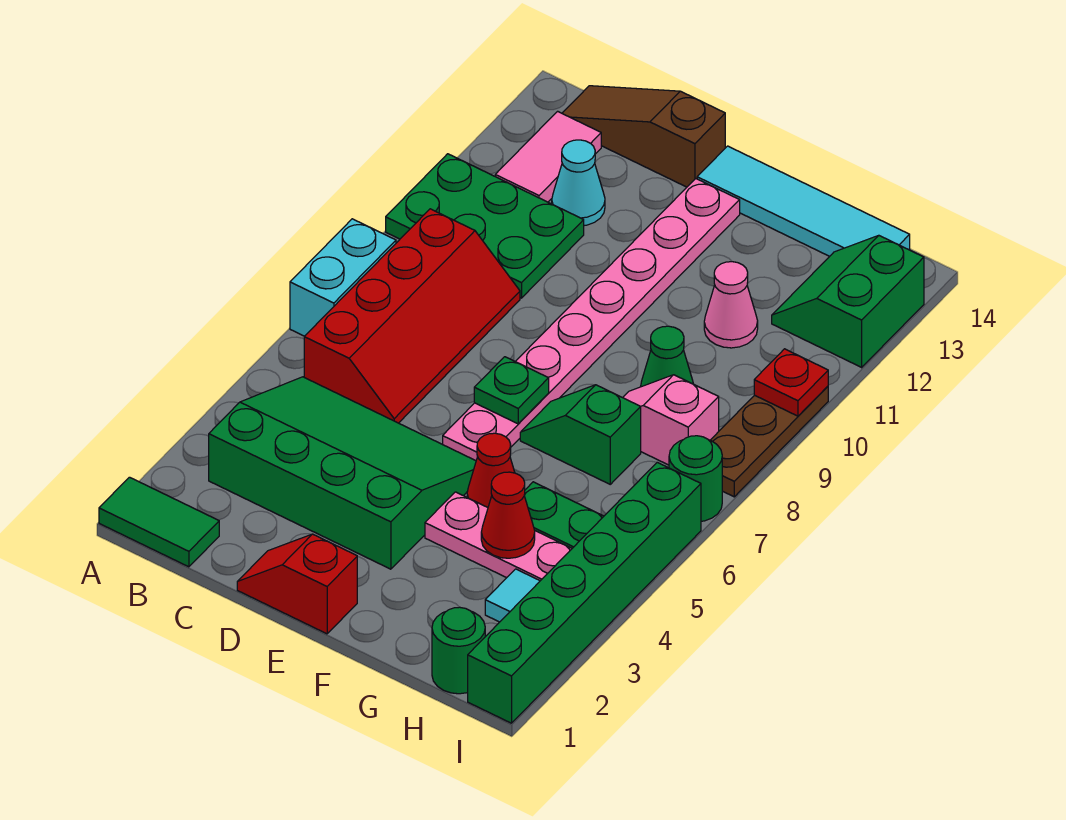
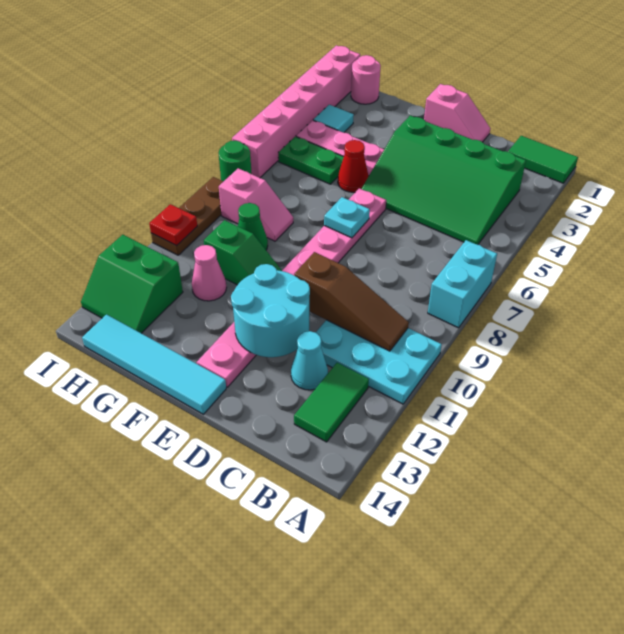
green plate A10:C11 level 1 -> cyan plate A10:C11 level 1
red slope B6:C9 level 1 top B -> none
pink tile B12:B13 level 1 -> green tile B12:B13 level 1
brown slope B14:D14 level 1 top D -> brown slope B10:D10 level 2 top D
red slope D1:E1 level 1 top E -> pink slope D1:E1 level 1 top E
none -> cyan round brick D11:E12 level 2
green plate E7 level 2 -> cyan plate E7 level 2
green slope F7:G7 level 1 top G -> green slope F10:G10 level 1 top G
red cone G4 level 2 -> none
green round brick H1 level 1 -> pink round brick H1 level 1
green slope H12:I13 level 1 top I -> green slope H12:I13 level 1 top 12
green brick I1:I6 level 1 -> pink brick I1:I6 level 1

